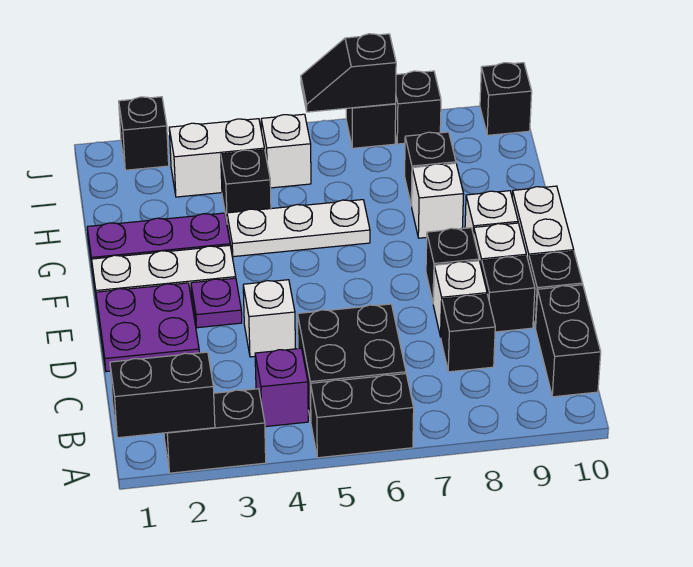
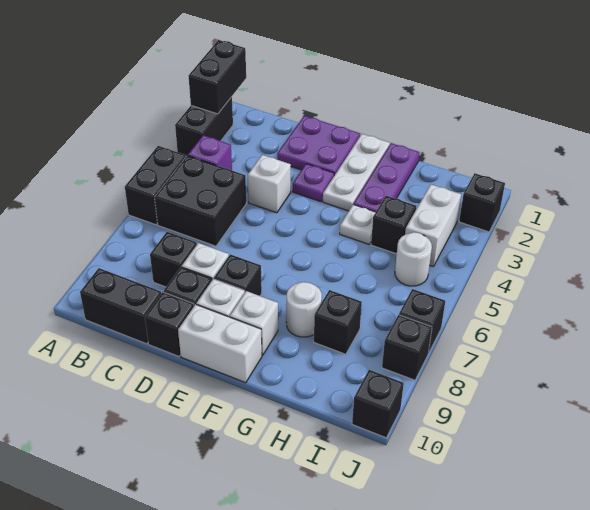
white plate G4:G6 level 1 -> white plate G4 level 1
white brick G8 level 1 -> white round brick G8 level 1
white brick I5 level 1 -> white round brick I5 level 1
black slope J6:J7 level 2 top 7 -> none

